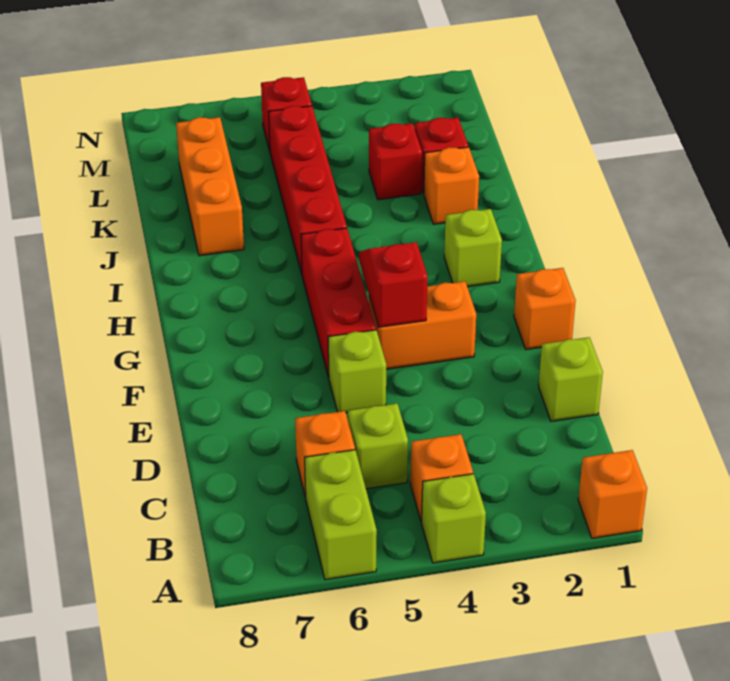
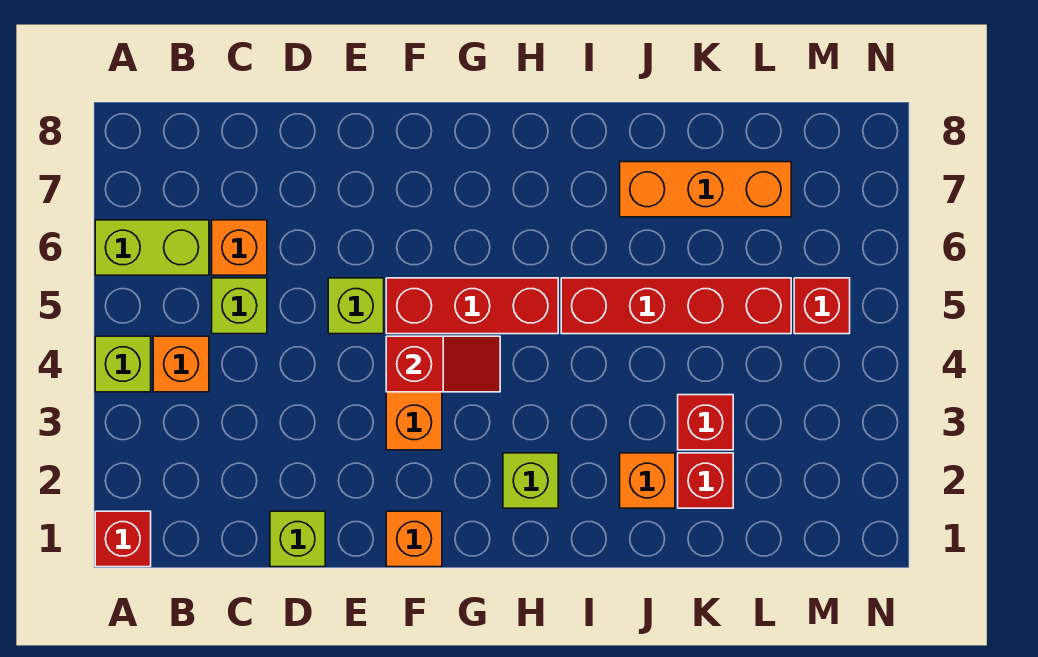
orange brick A1 level 1 -> red brick A1 level 1

